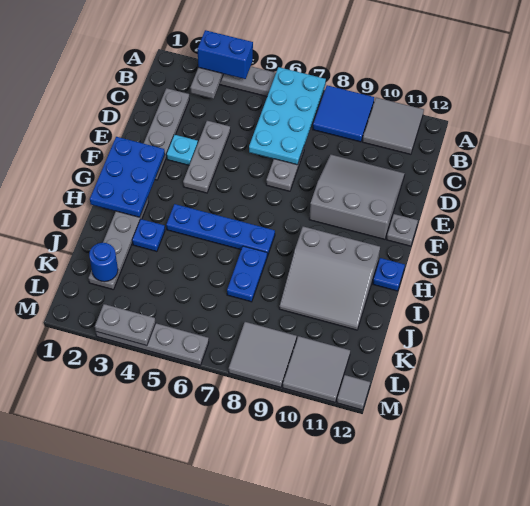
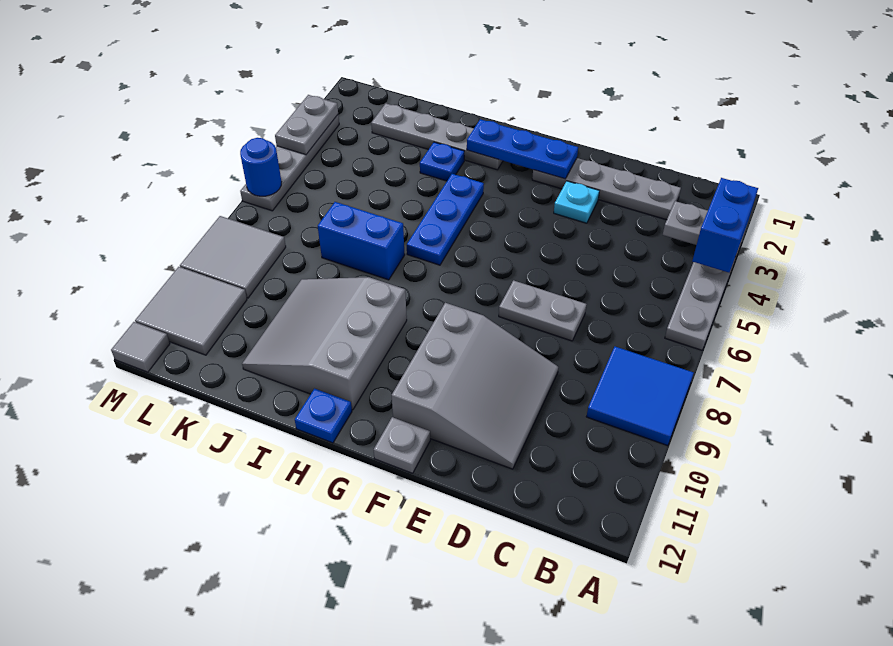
cyan plate A6:D7 level 2 -> none
grey tile A10:B11 level 1 -> none
grey plate D4:F4 level 1 -> none
blue plate F1:H2 level 2 -> blue plate F2:H2 level 2
blue plate H4:H7 level 1 -> blue plate H4:H6 level 1
blue plate I7:J7 level 1 -> blue brick I7:J7 level 1
blue round brick K2 level 2 -> blue round brick M6 level 2

